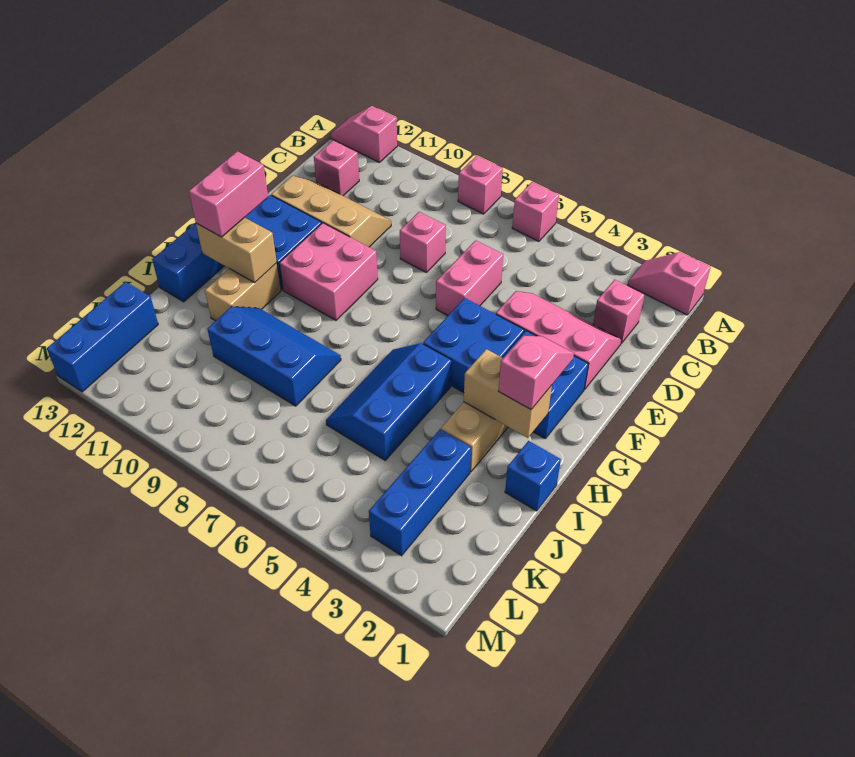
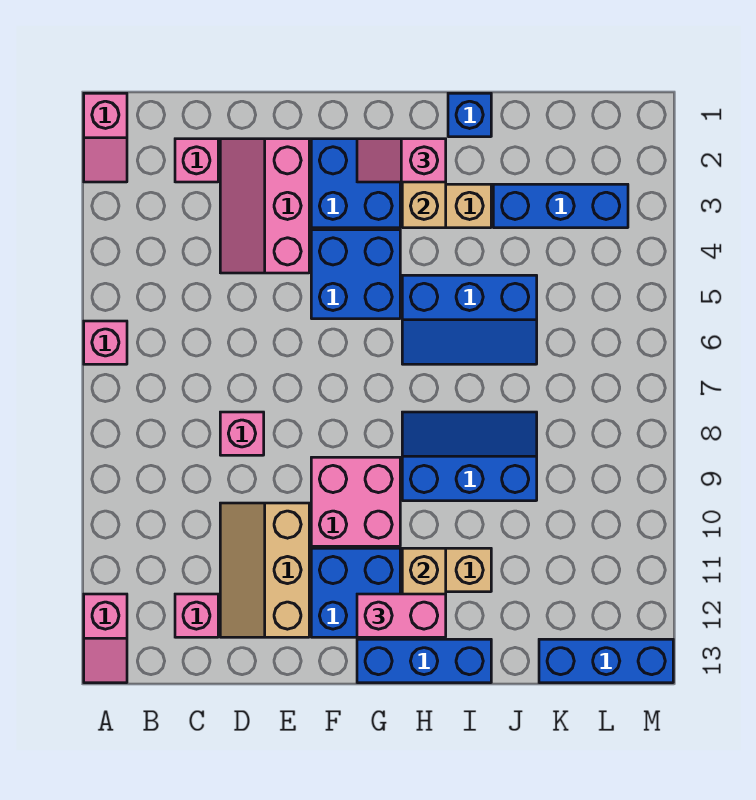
pink brick A8 level 1 -> none
pink brick D6:E6 level 1 -> none
blue slope I8:J10 level 1 top J -> blue slope H8:J9 level 1 top 9

